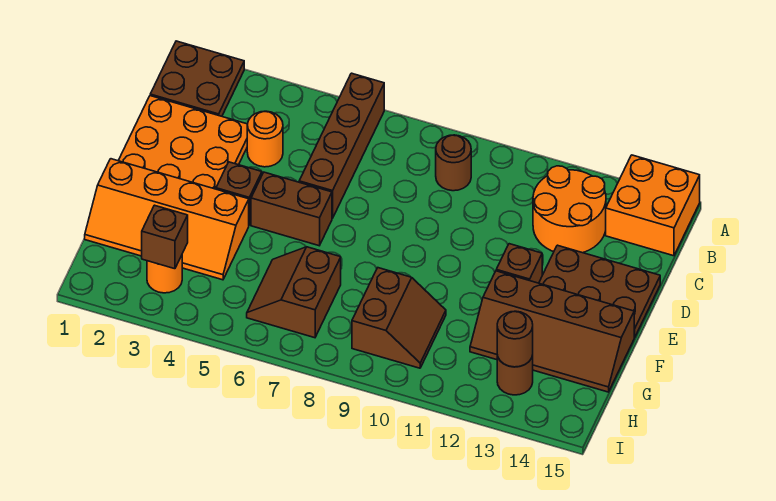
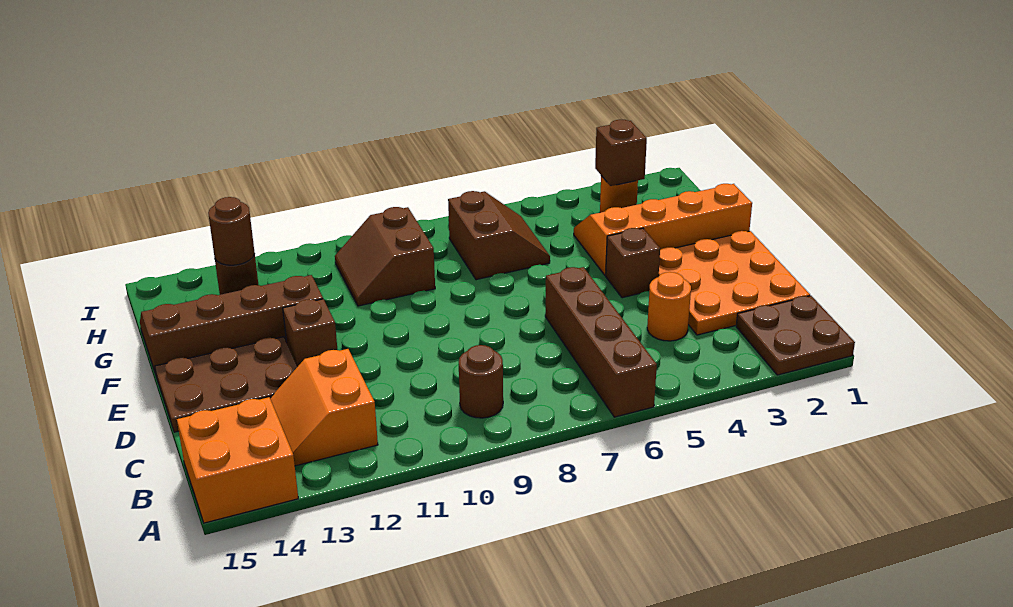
orange round brick B12:C13 level 1 -> orange slope B12:C13 level 1 top 12
brown brick E5:E6 level 1 -> none

